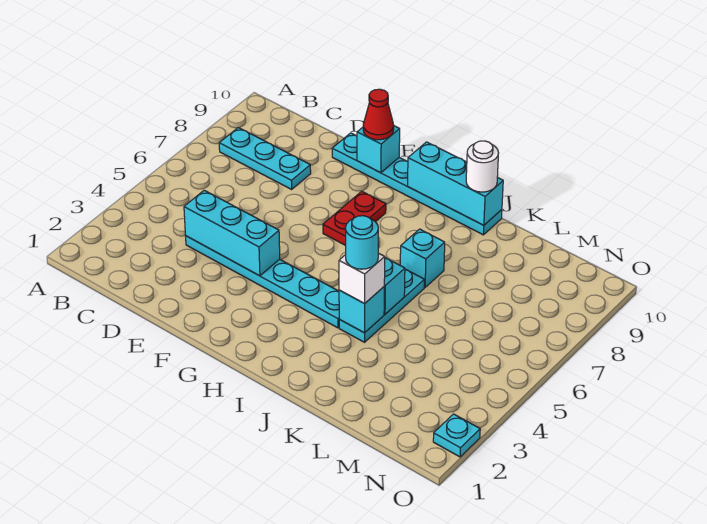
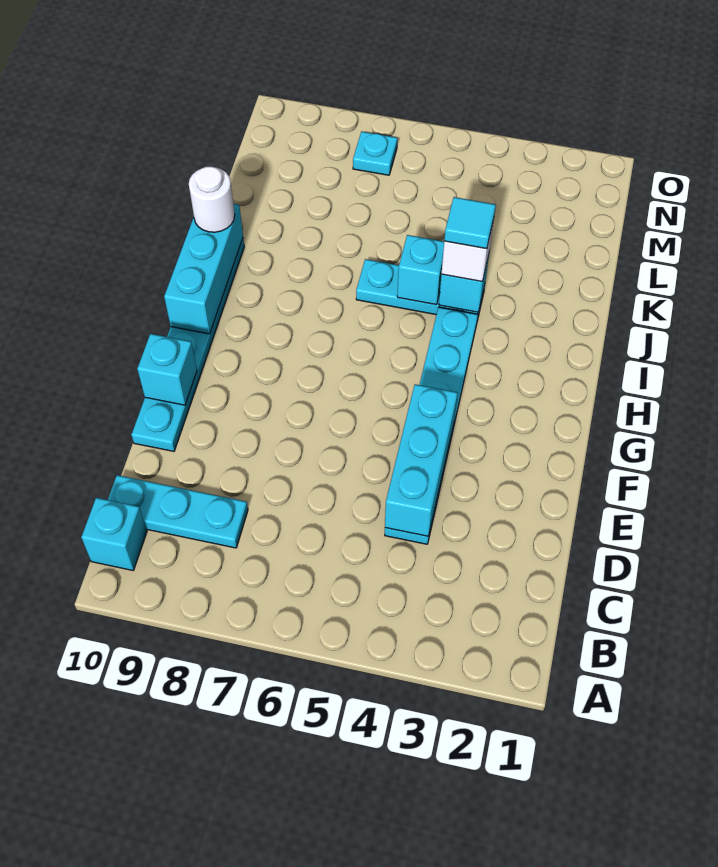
cyan plate B8:D8 level 1 -> cyan plate C8:C10 level 1
red cone F10 level 3 -> none
red plate G7:G8 level 1 -> none
cyan round brick J4 level 4 -> cyan tile J4 level 4
cyan brick J7 level 1 -> cyan brick B10 level 1
cyan plate O2 level 1 -> cyan plate N7 level 1

